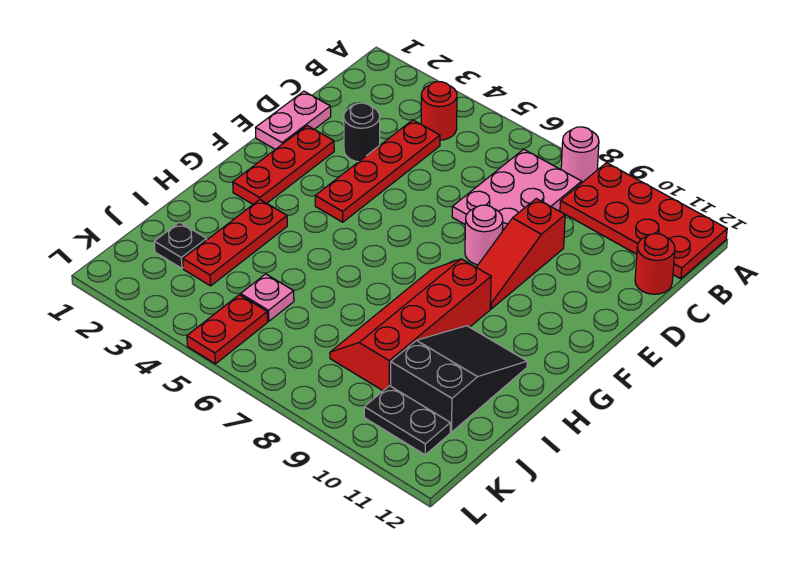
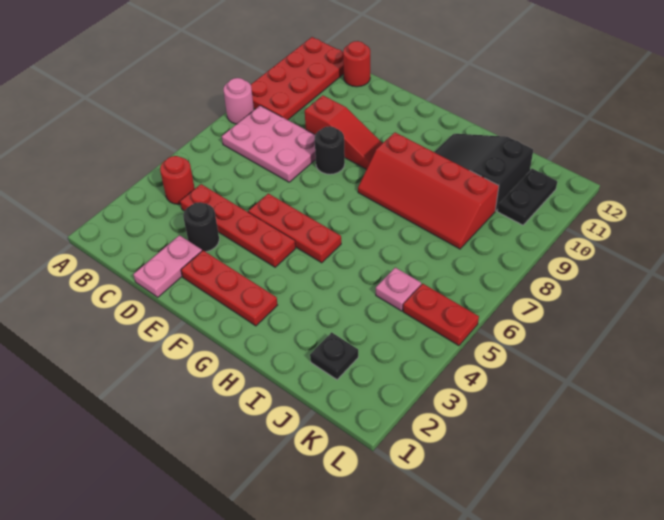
pink plate D1:E1 level 1 -> pink plate D1:D2 level 1
pink round brick E8 level 1 -> black round brick E8 level 1
red plate H3:J3 level 1 -> red plate E5:G5 level 1

